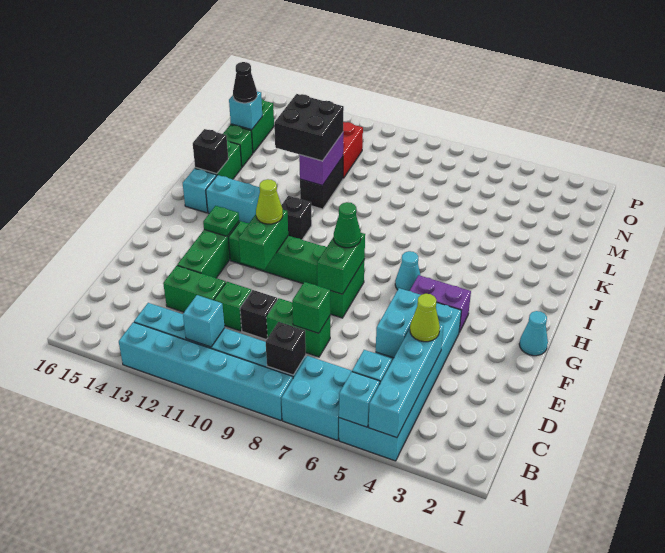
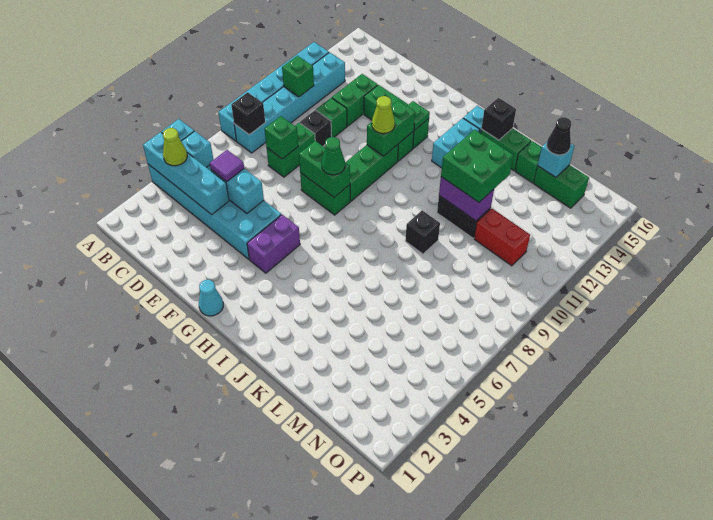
cyan brick A6:B7 level 1 -> none
cyan brick B11 level 2 -> green brick B11 level 2
lime cone D4 level 3 -> lime cone B4 level 3
none -> purple tile D5 level 3
green brick F11:G11 level 2 -> green brick G11:G12 level 2
cyan cone H6 level 1 -> none
black brick I11 level 1 -> black brick K9 level 1
black brick K11:L12 level 3 -> green brick K11:L12 level 3

